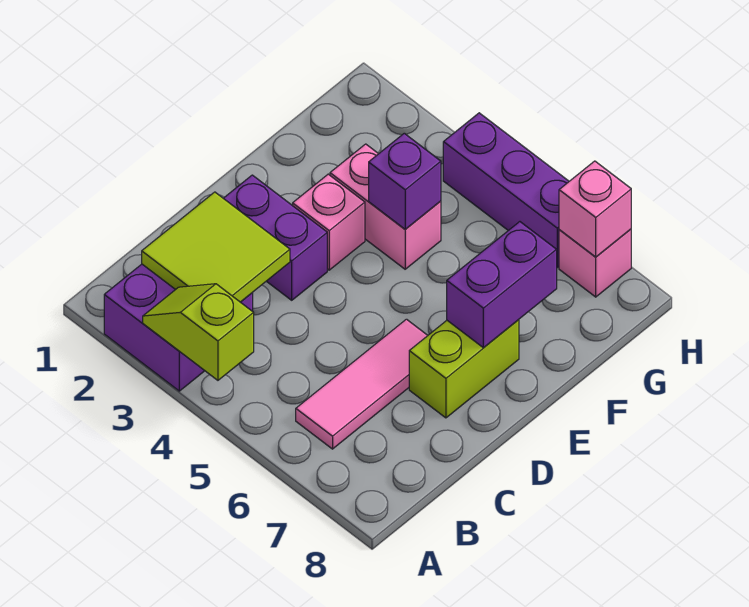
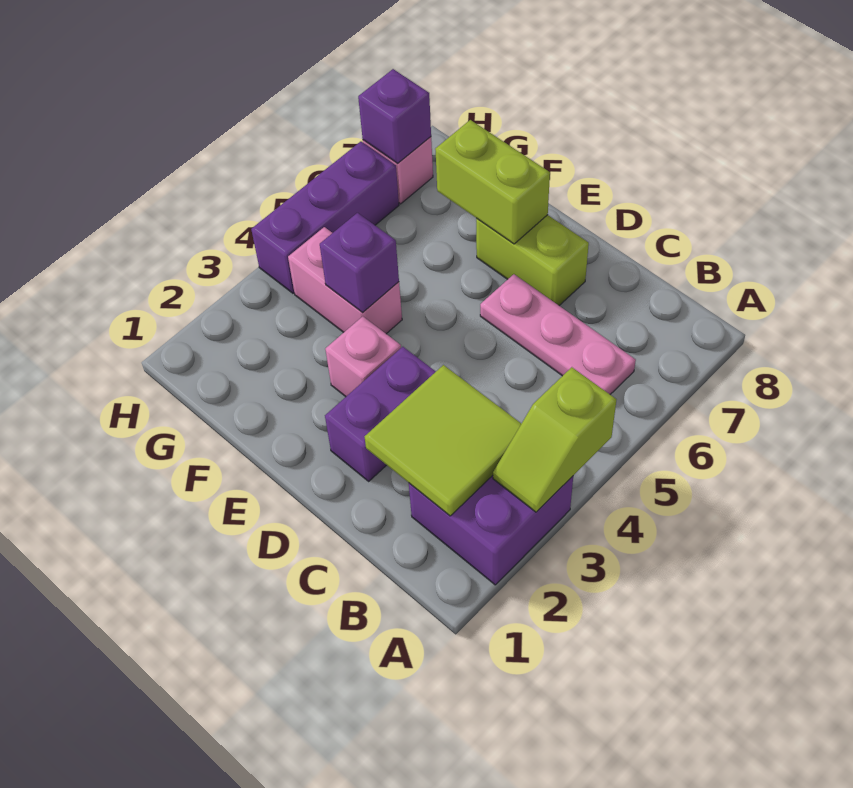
pink tile B6:D6 level 1 -> pink plate B6:D6 level 1
purple brick E7:F7 level 2 -> lime brick E7:F7 level 2
pink brick F3:F4 level 1 -> pink brick F4:G4 level 1
pink brick H7 level 2 -> purple brick H7 level 2

